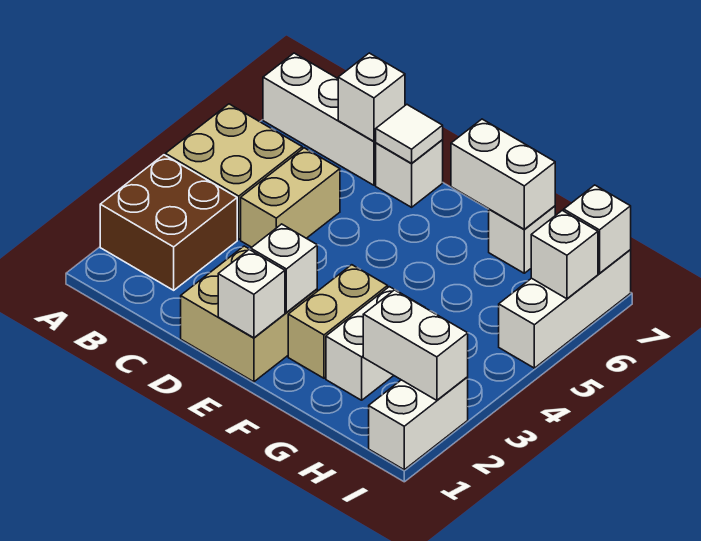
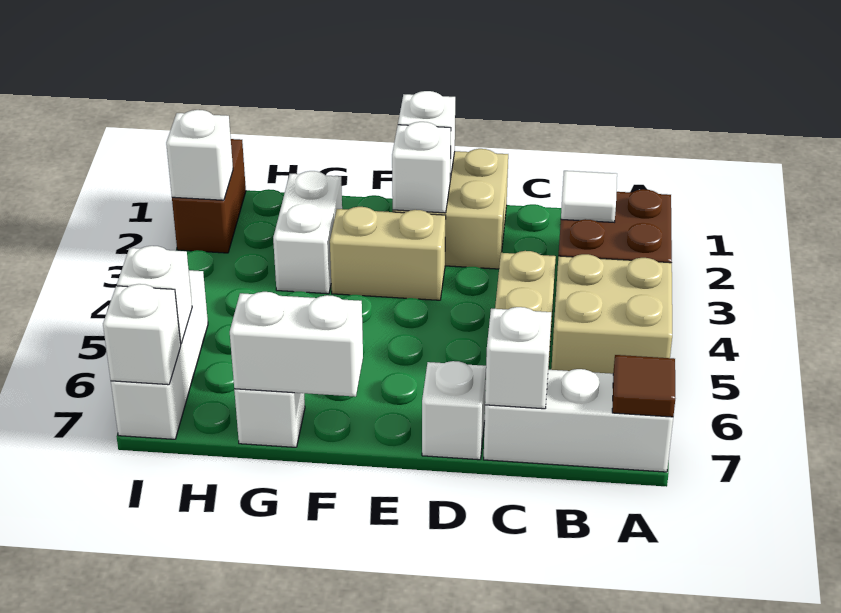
none -> brown tile A7 level 2
white tile D7 level 2 -> white tile B2 level 2
tan brick F2:F3 level 1 -> tan brick E3:F3 level 1
white brick H2:I2 level 2 -> white brick I2 level 2
white brick I1:I2 level 1 -> brown brick I1:I2 level 1

